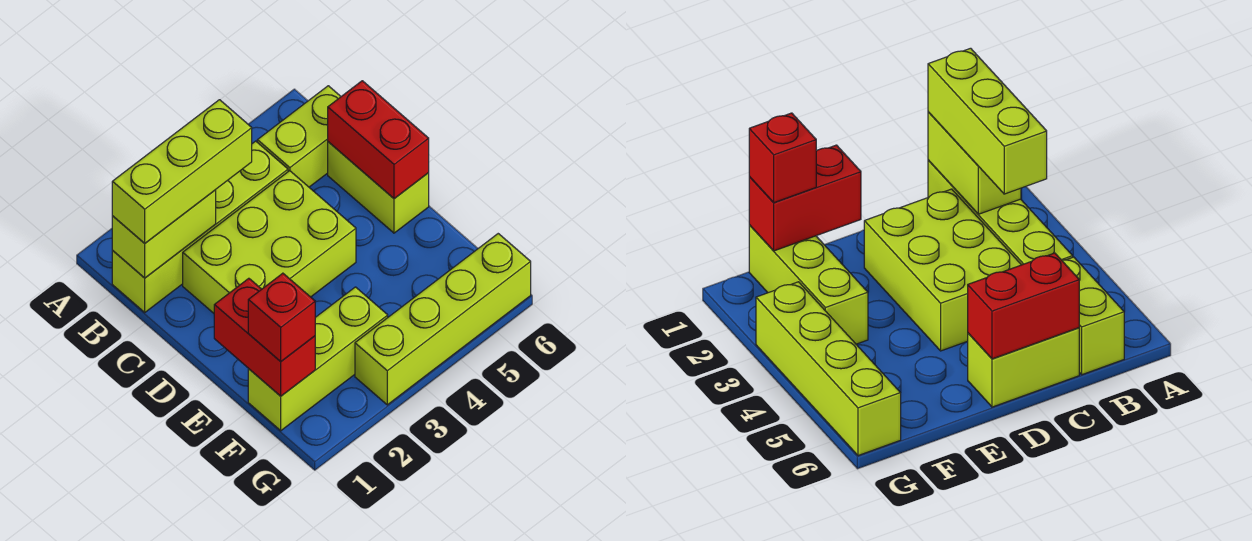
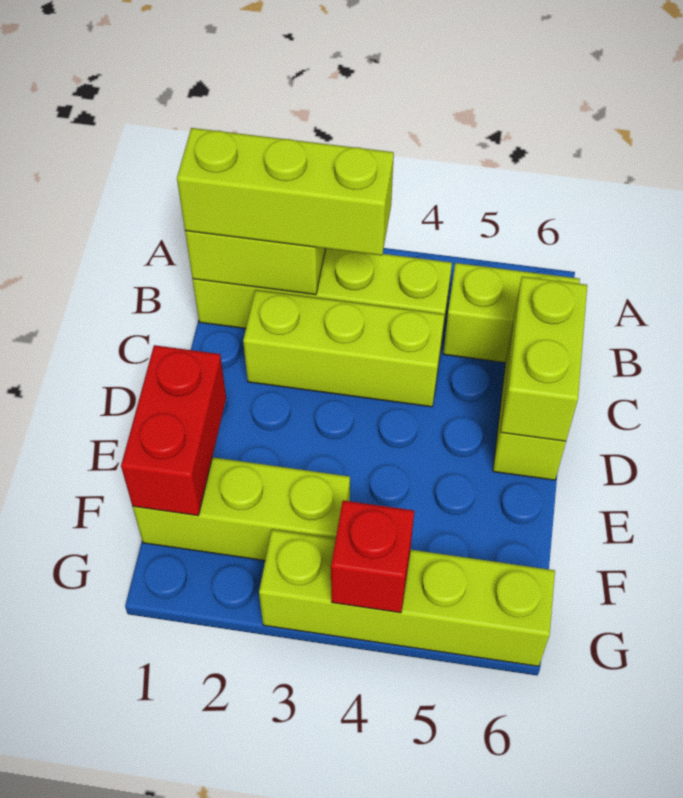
lime brick C2:D4 level 1 -> lime brick C2:C4 level 1
red brick C6:D6 level 2 -> lime brick C6:D6 level 2
red brick F1 level 3 -> red brick G4 level 2

